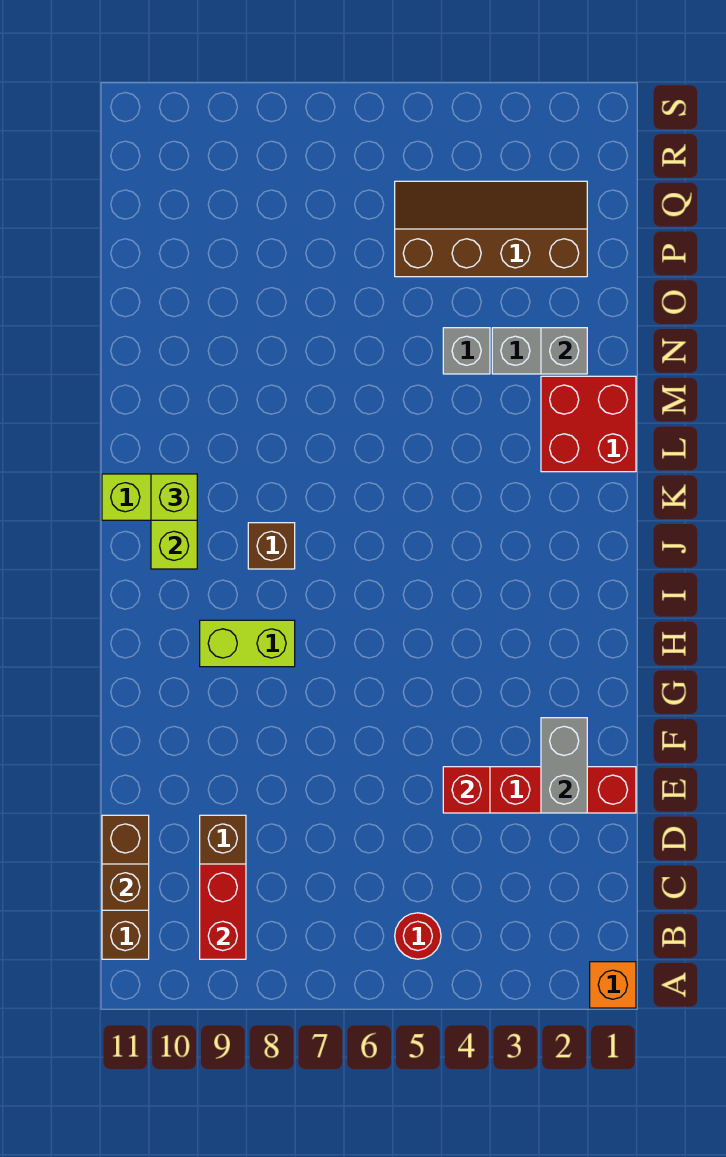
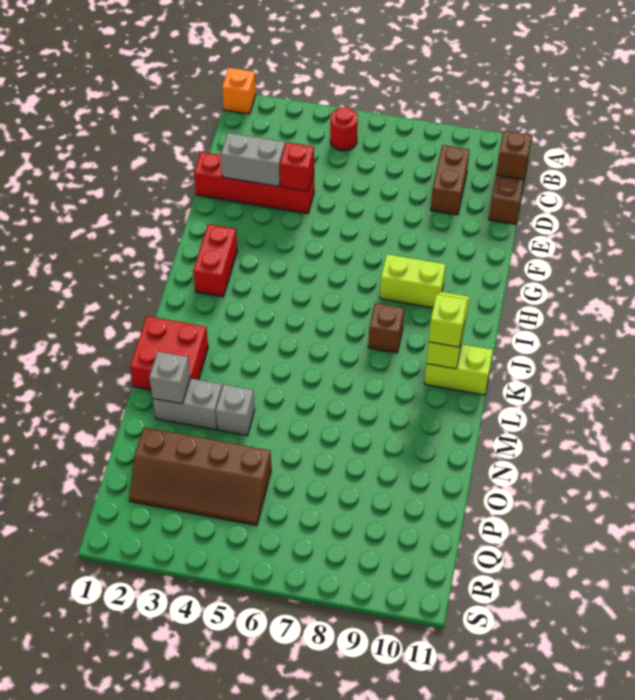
red brick B9:C9 level 2 -> red brick H2:I2 level 1
grey brick E2:F2 level 2 -> grey brick E2:E3 level 2

